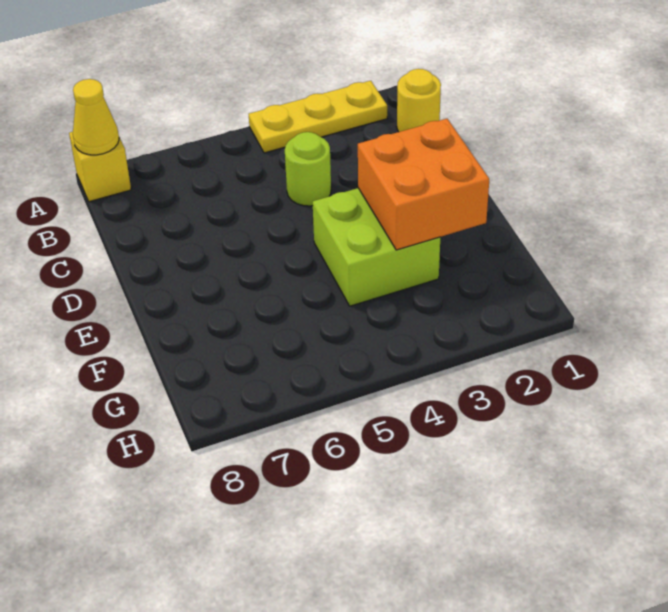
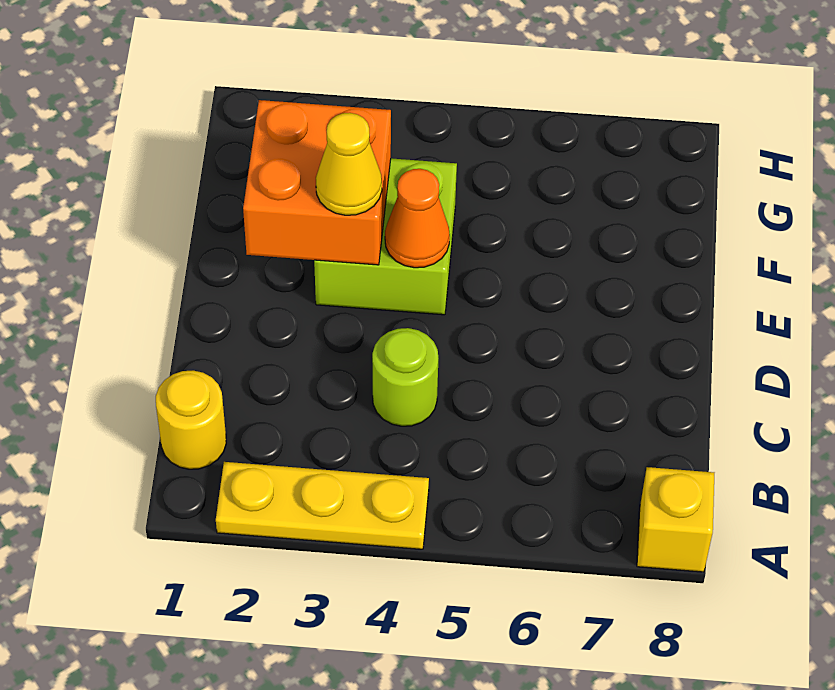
yellow cone A8 level 2 -> yellow cone E3 level 3
none -> orange cone E4 level 2

